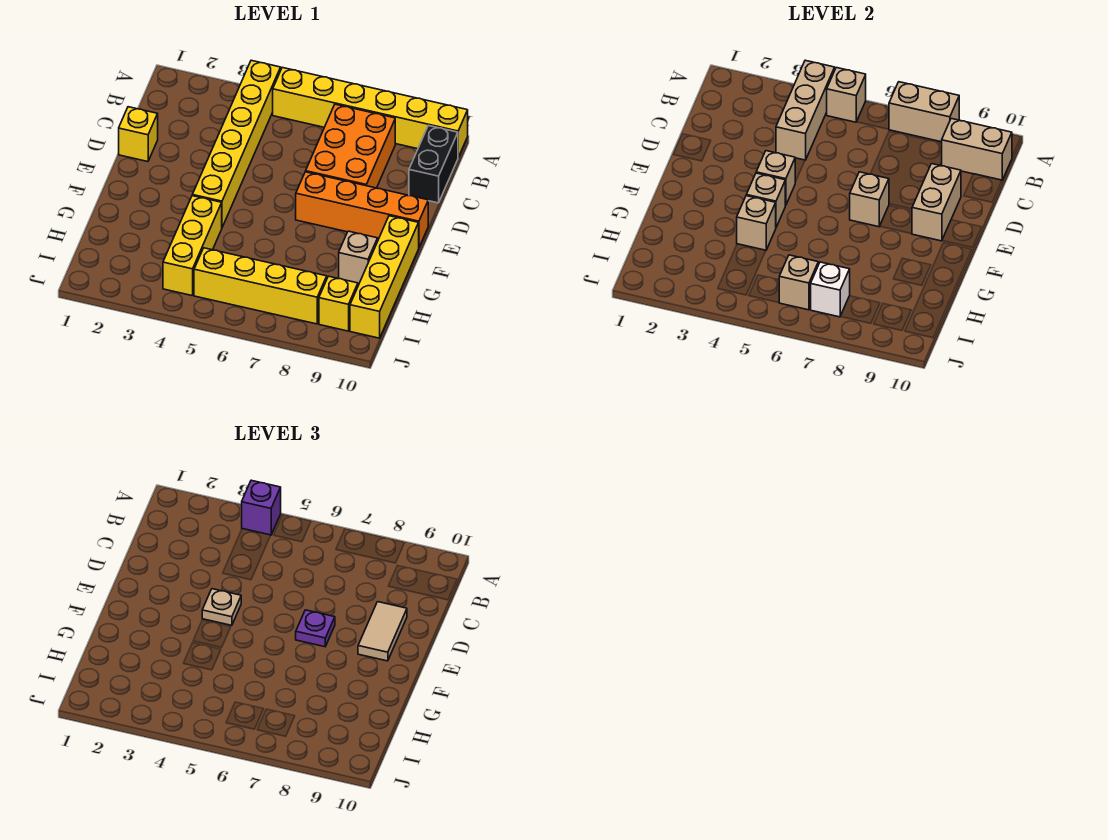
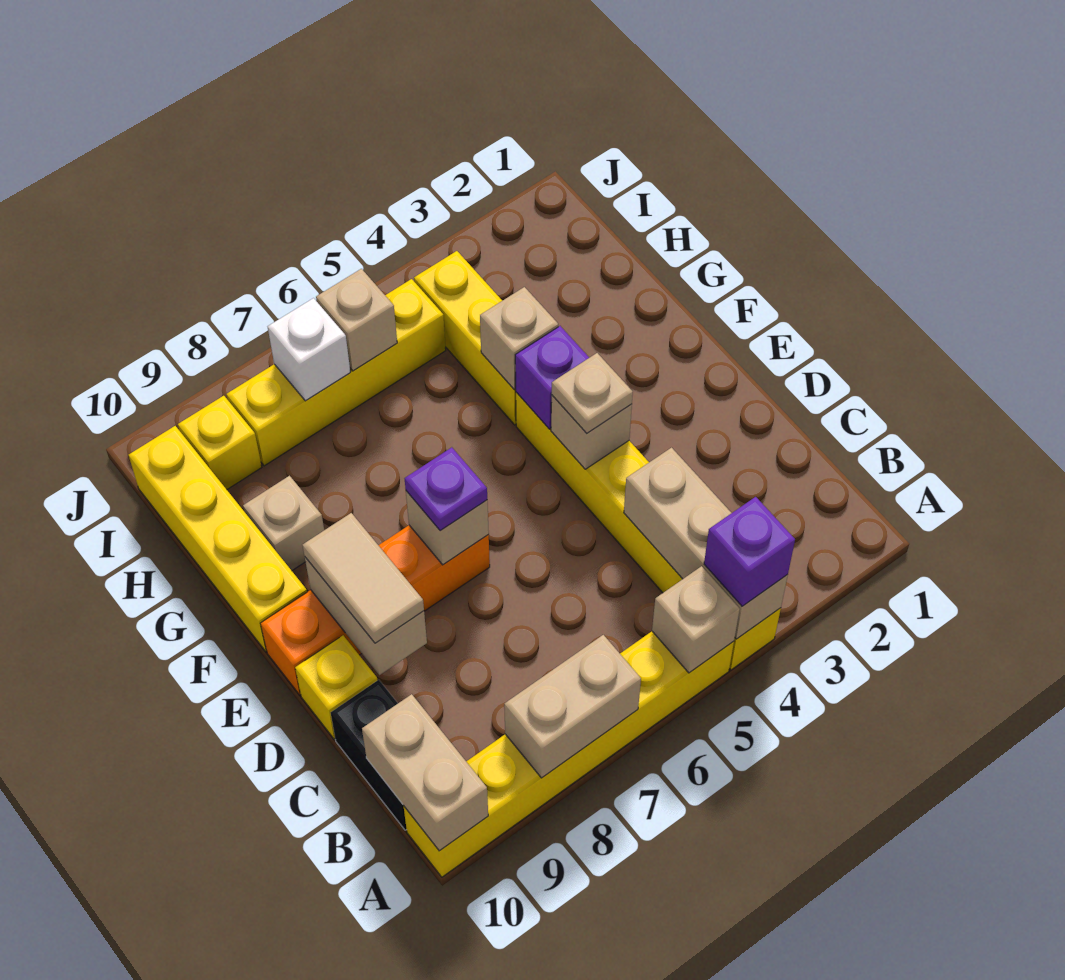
orange brick B7:D8 level 1 -> none
tan brick B9:B10 level 2 -> tan brick A10:B10 level 2
yellow brick D1 level 1 -> yellow brick D10 level 1
tan brick F4 level 2 -> purple brick F4 level 2

